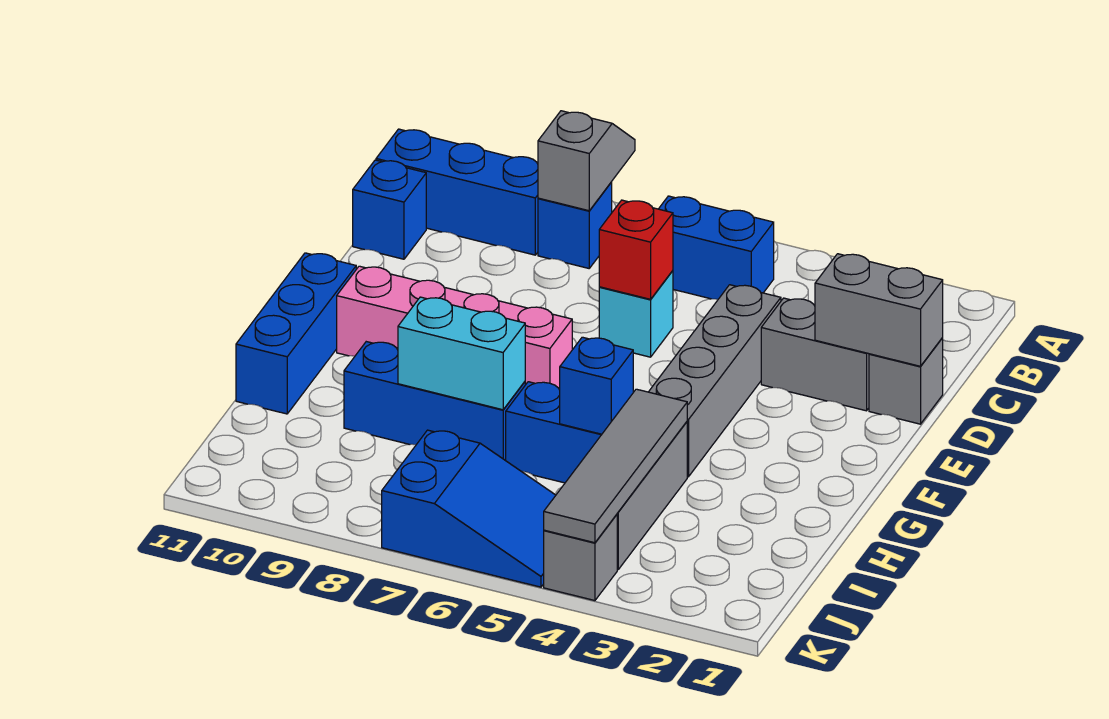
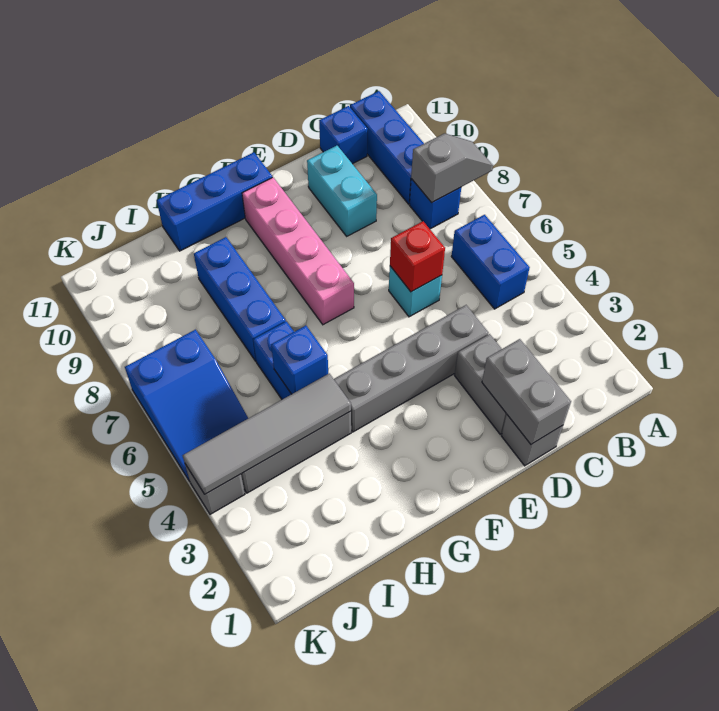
cyan brick H7:H8 level 2 -> cyan brick D9:D10 level 1

